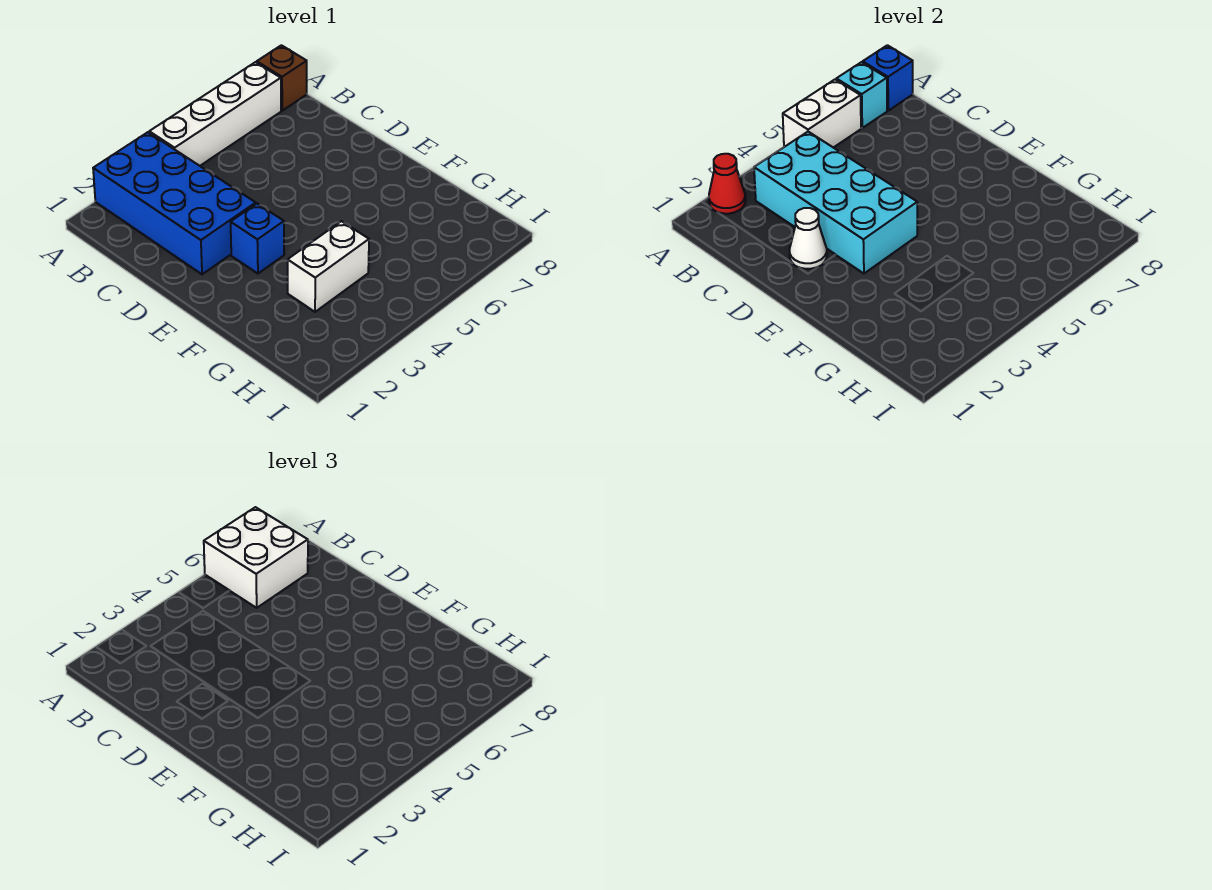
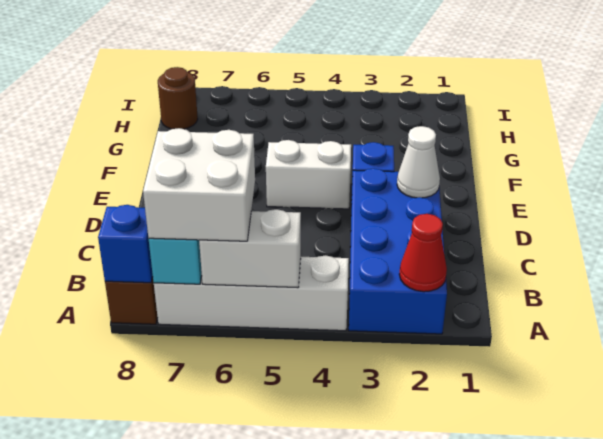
cyan brick B3:E4 level 2 -> none
white brick G3:G4 level 1 -> white brick E4:E5 level 1
none -> brown round brick H8 level 1

